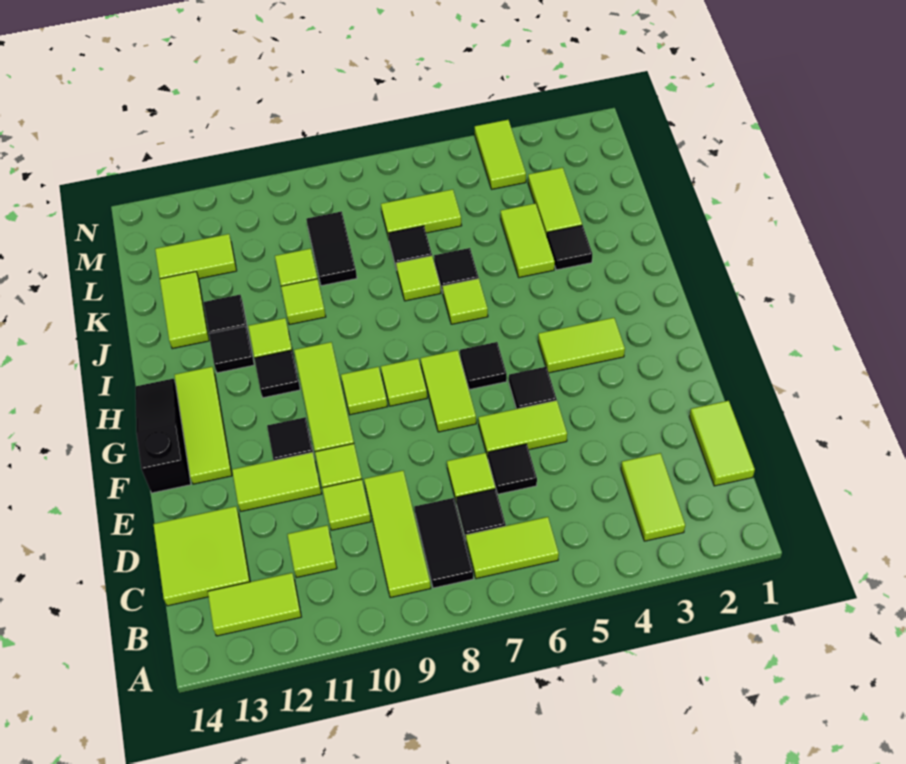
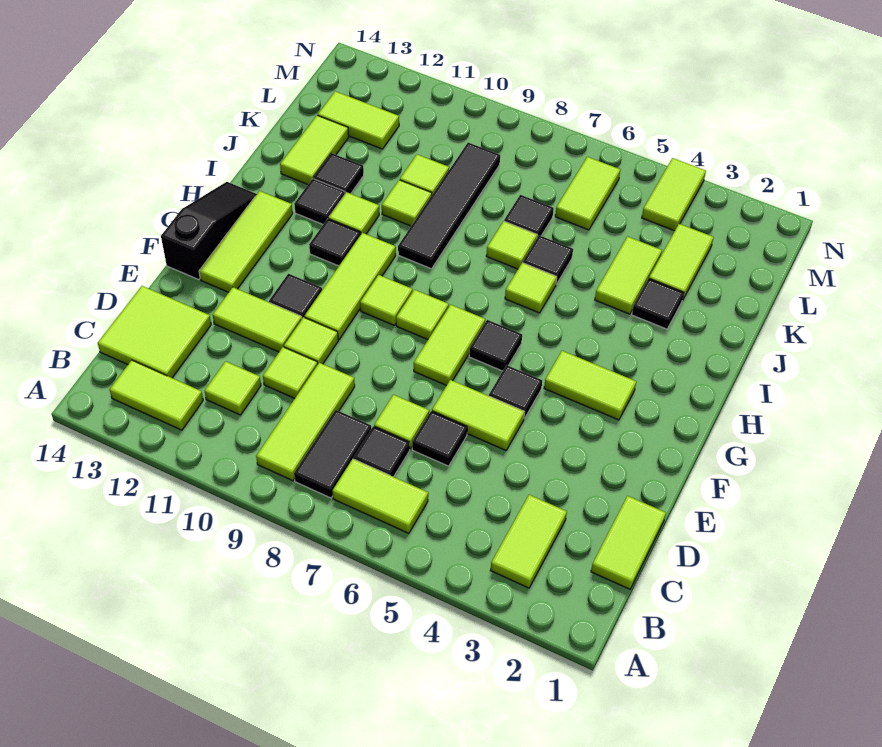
black tile K9:L9 level 1 -> black tile I9:L9 level 1
lime tile L6:L7 level 1 -> lime tile L6:M6 level 1

